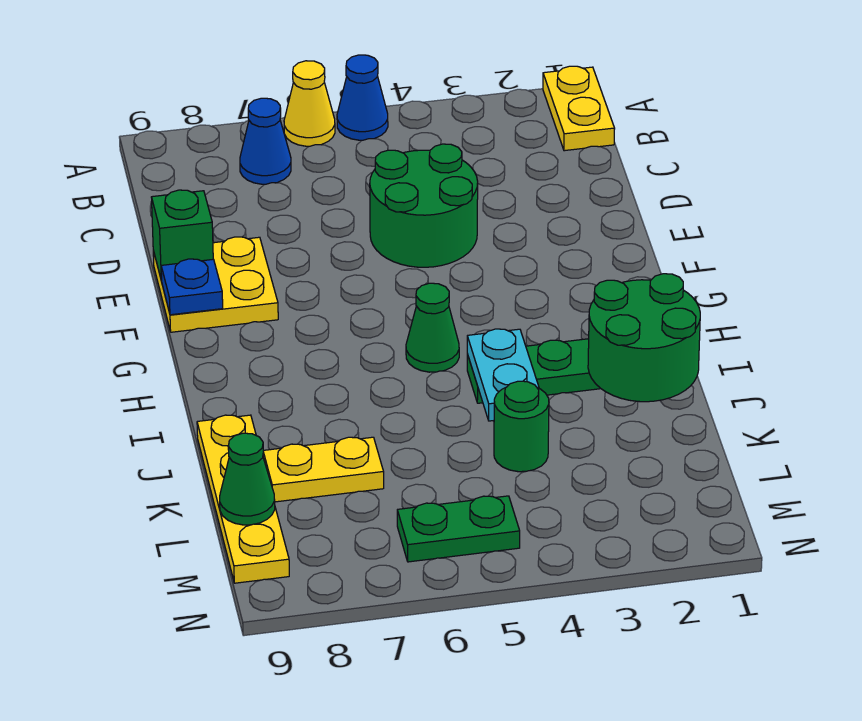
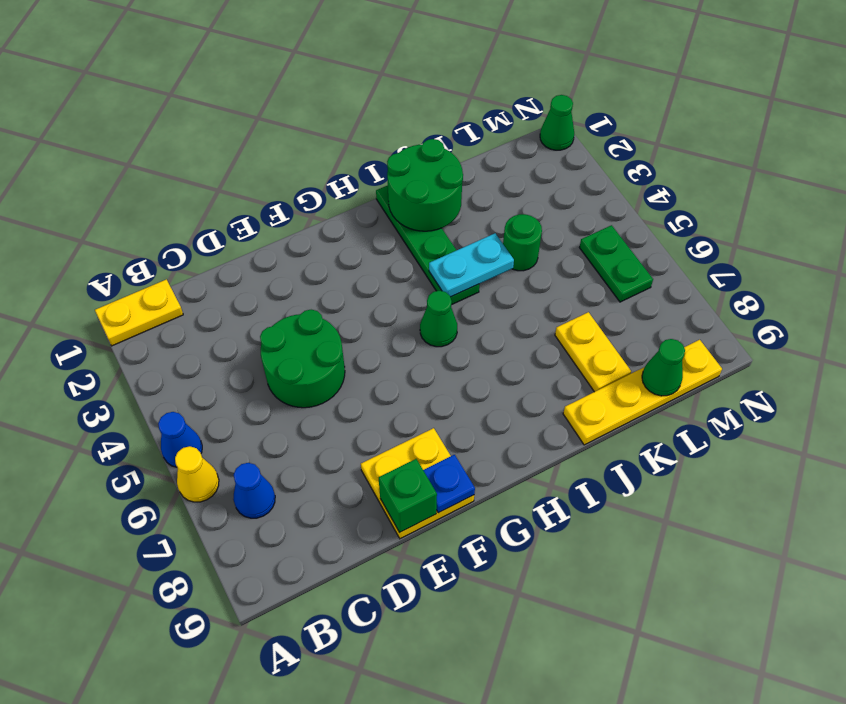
none -> green cone N1 level 1

